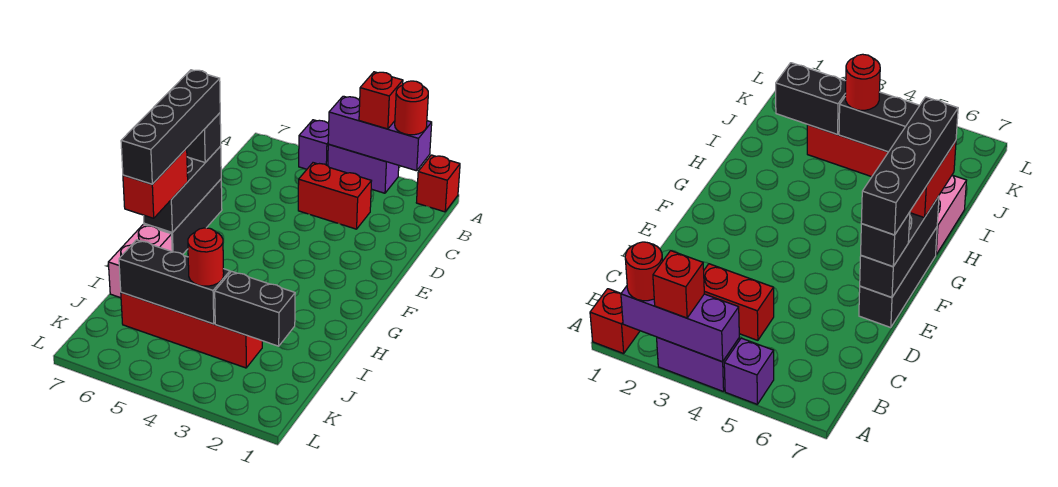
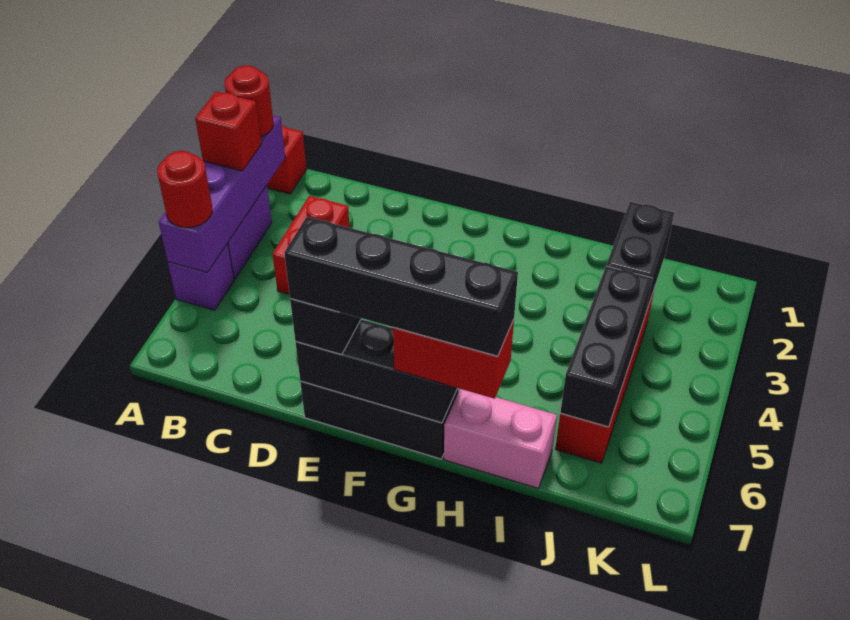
purple brick A2:A4 level 2 -> purple brick A2:A5 level 2
red round brick J4 level 3 -> red round brick A5 level 3

